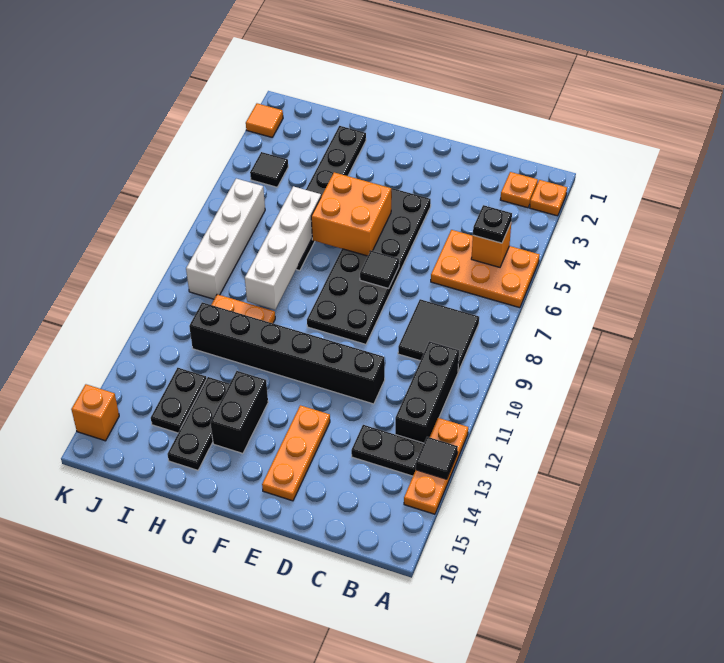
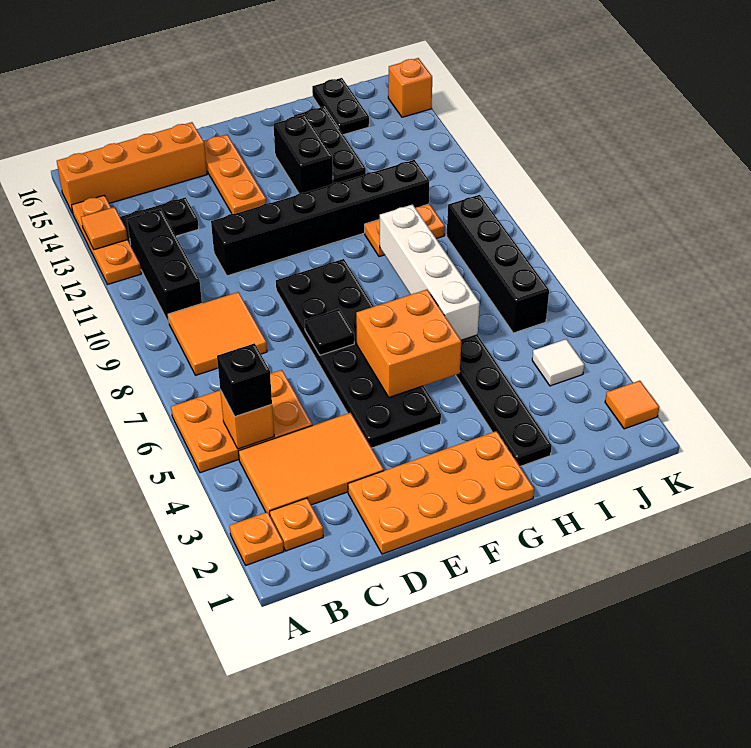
black tile A13 level 2 -> orange tile A13 level 2
none -> orange brick A15:D15 level 1
none -> orange tile B3:D4 level 1
black plate B5 level 3 -> black brick B5 level 3
black tile B8:C9 level 1 -> orange tile B8:C9 level 1
none -> orange plate D1:G2 level 1
black plate I13:I14 level 1 -> black plate I15:I16 level 1
black tile J4 level 1 -> white tile J4 level 1
white brick J6:J9 level 1 -> black brick J6:J9 level 1

